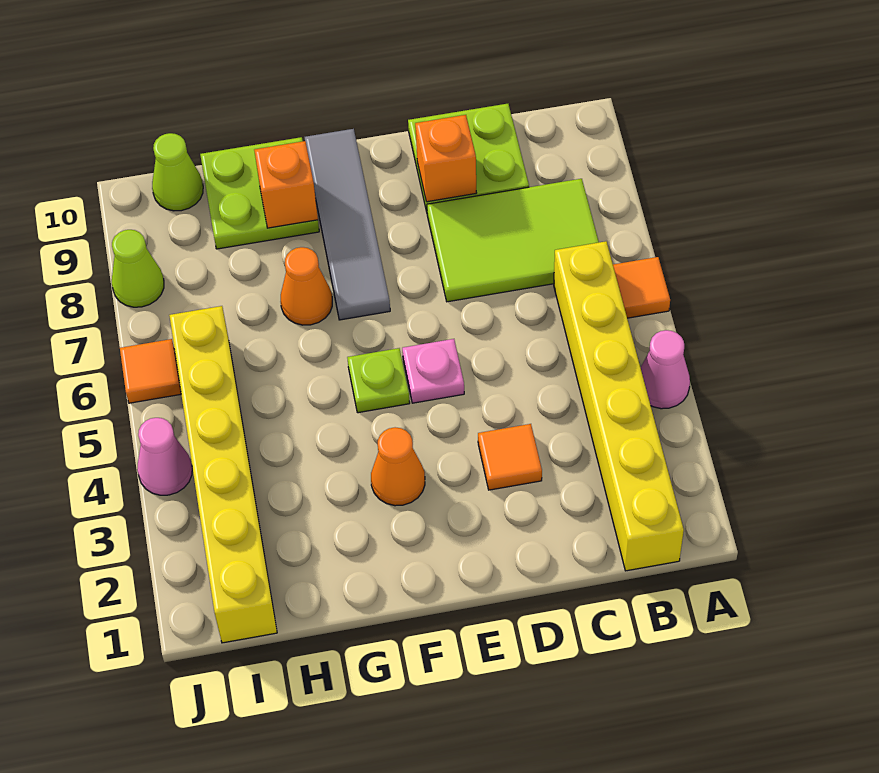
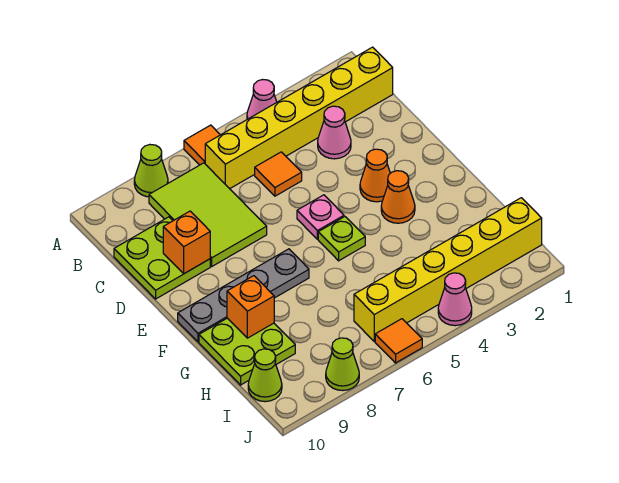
none -> lime cone A8 level 1
none -> pink cone C3 level 1
orange tile D3 level 1 -> orange tile C5 level 1
grey tile F7:F10 level 1 -> grey plate F7:F10 level 1
orange cone G7 level 1 -> orange cone E3 level 1

